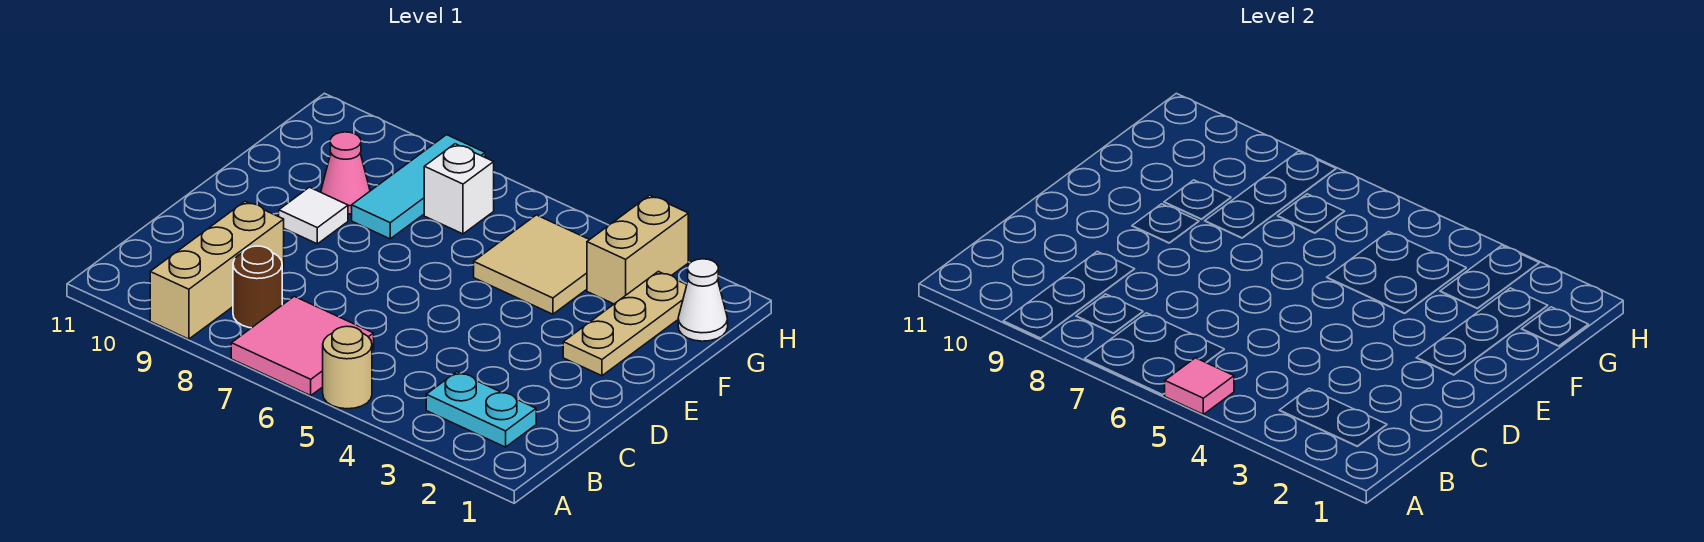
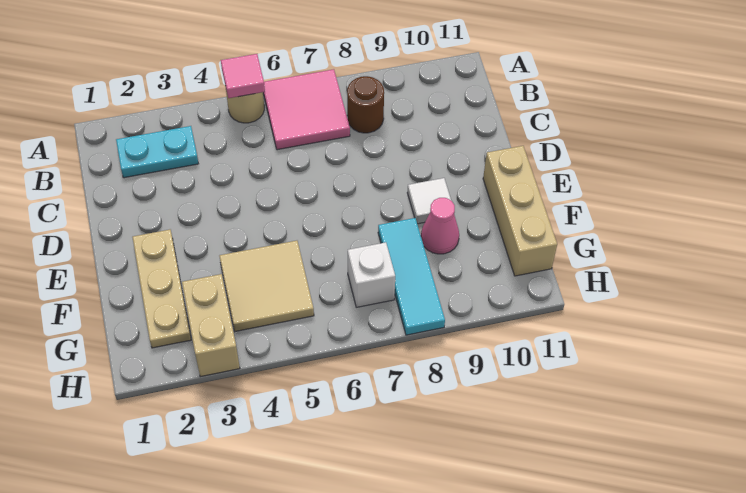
tan brick A9:C9 level 1 -> tan brick E11:G11 level 1
white cone G1 level 1 -> none

